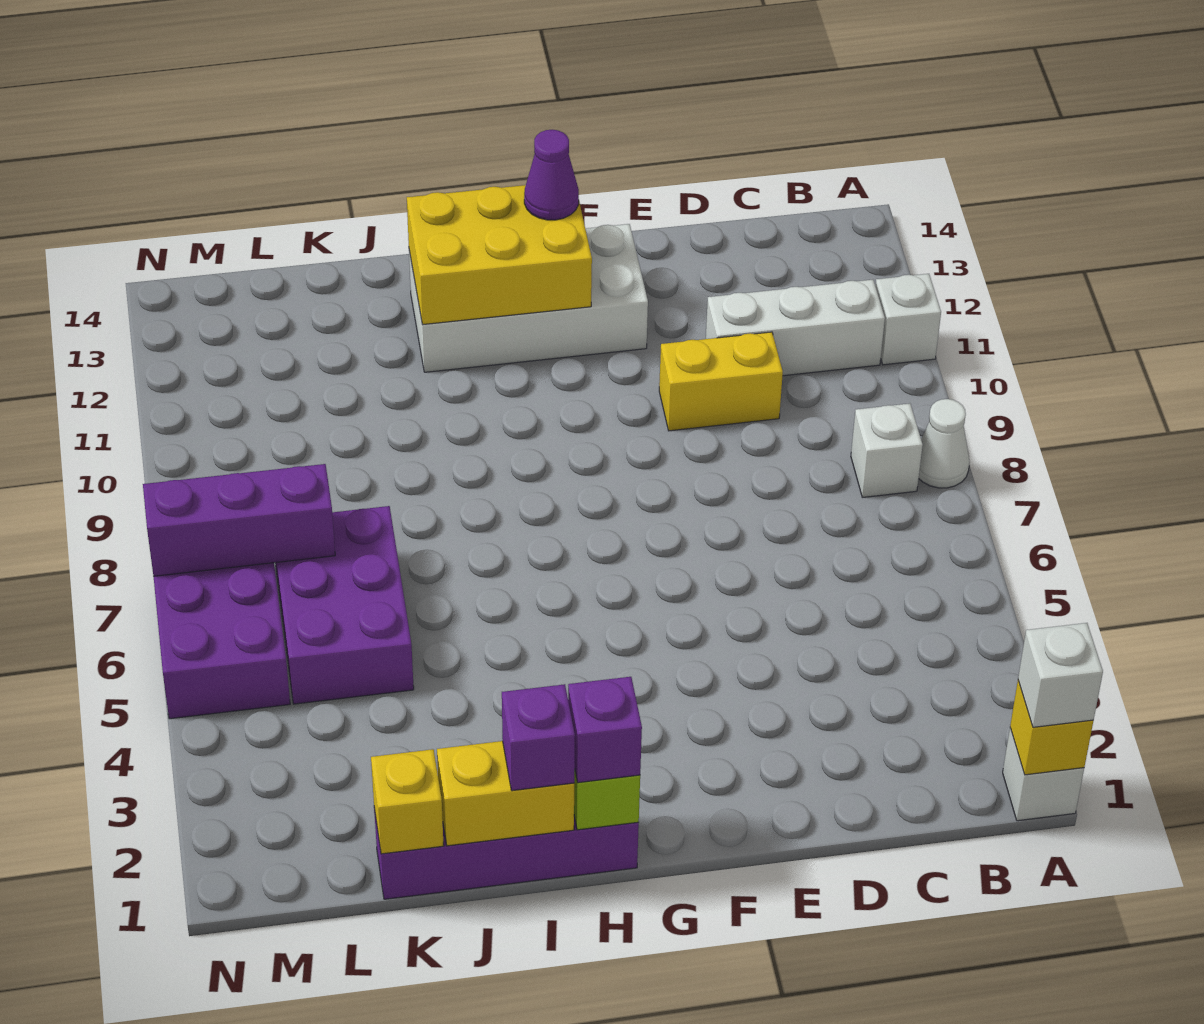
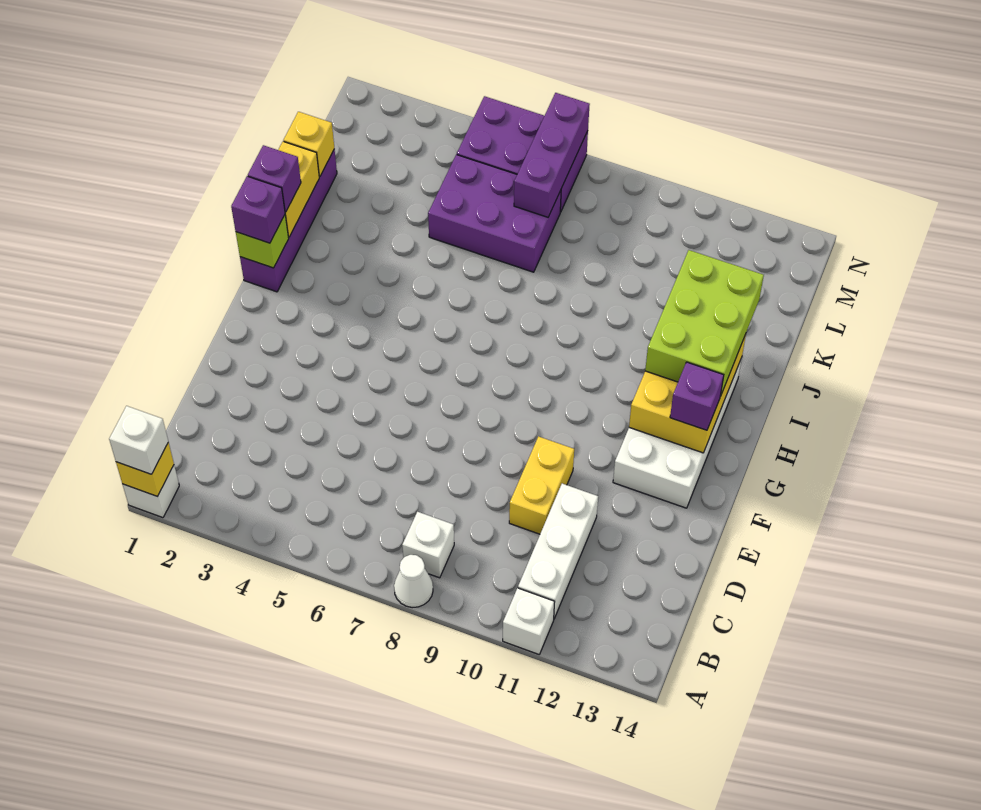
purple cone G13 level 3 -> purple brick G13 level 3
none -> lime brick H12:J13 level 3

